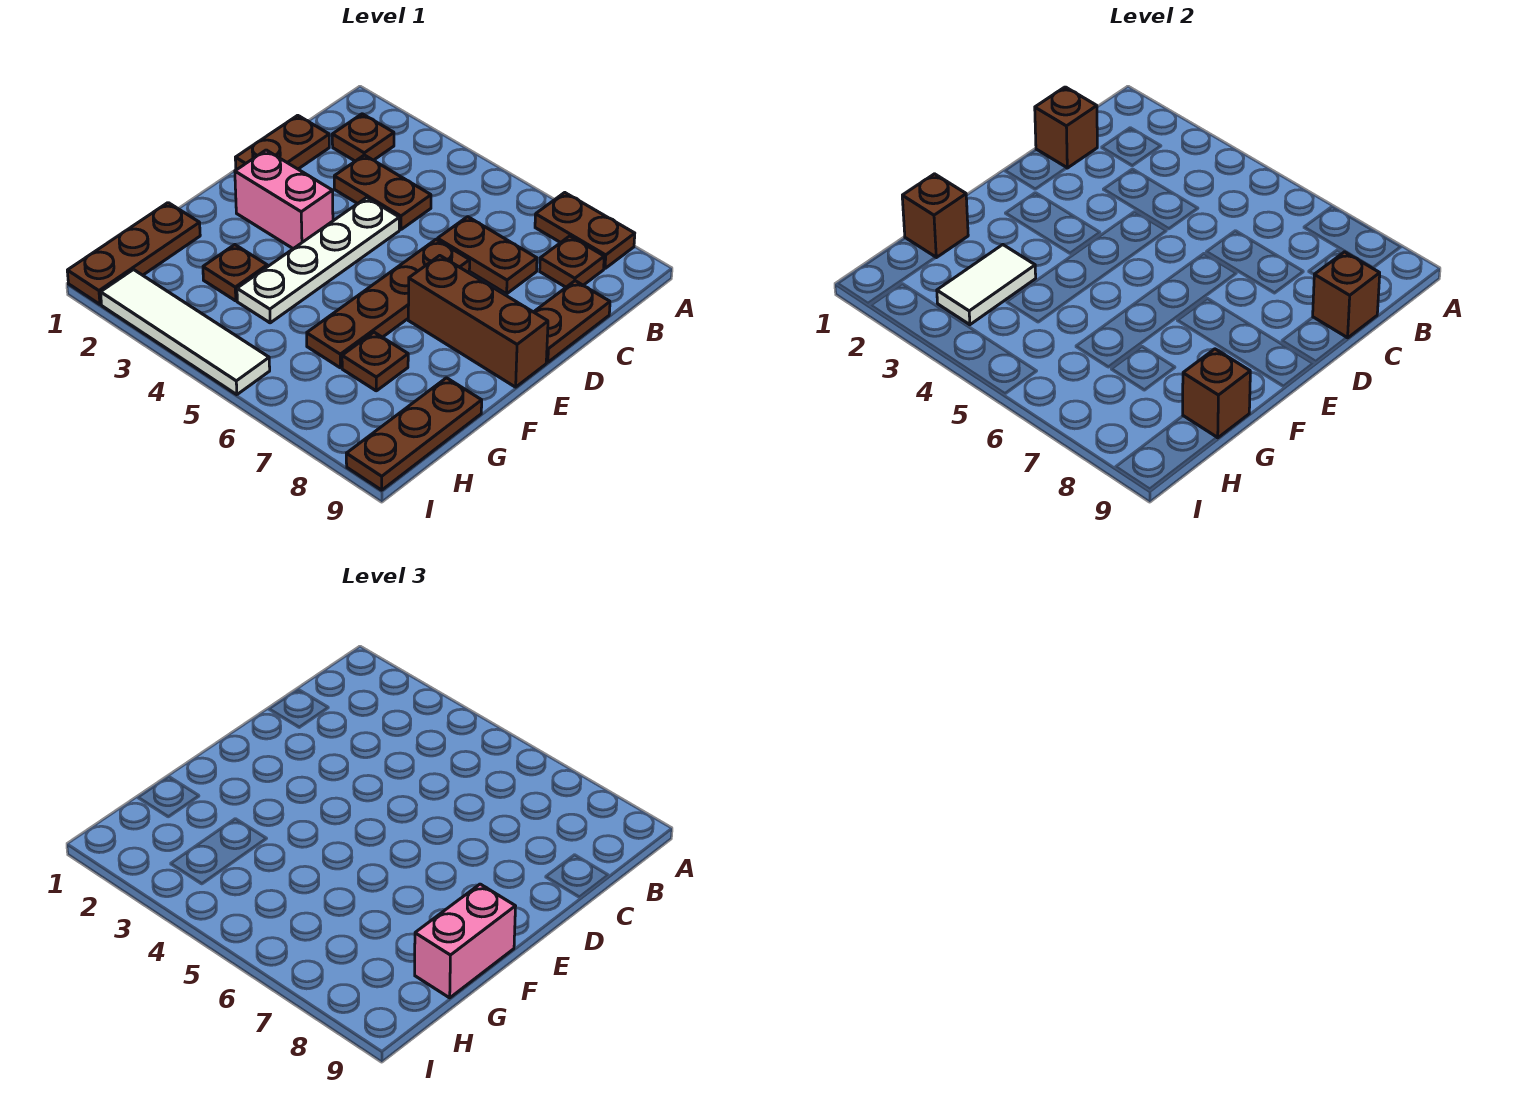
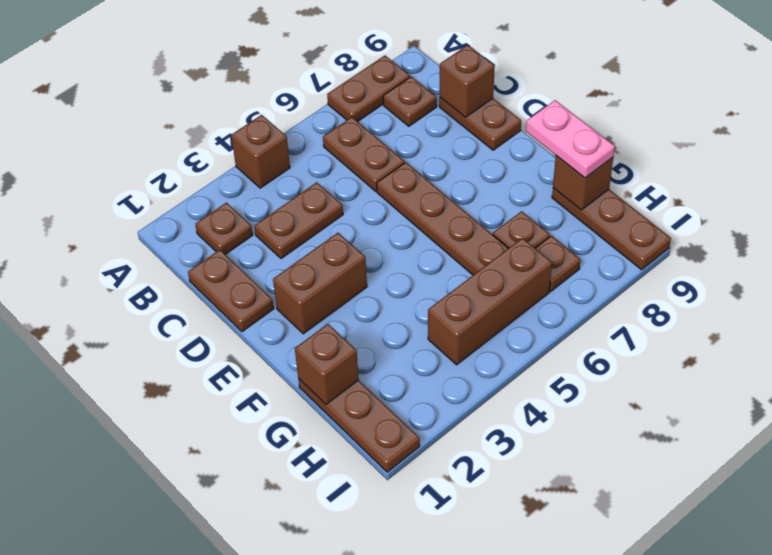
brown brick C1 level 2 -> brown brick A4 level 1
brown plate C6:C7 level 1 -> brown plate B6:C6 level 1
white plate D4:G4 level 1 -> none
pink brick E2:E3 level 1 -> brown brick E2:E3 level 1
brown brick E7:E9 level 1 -> brown brick H4:H6 level 1
pink brick F9:G9 level 3 -> pink plate F9:G9 level 3
brown plate G3 level 1 -> brown plate H7 level 1
white tile G3:H3 level 2 -> none
white tile I2:I5 level 1 -> none

